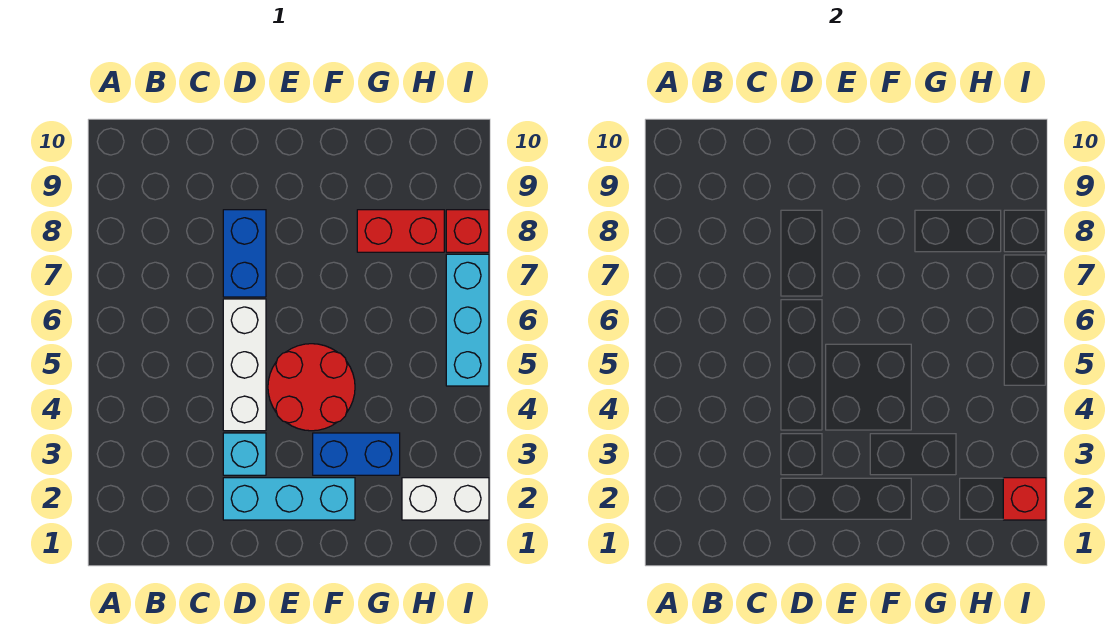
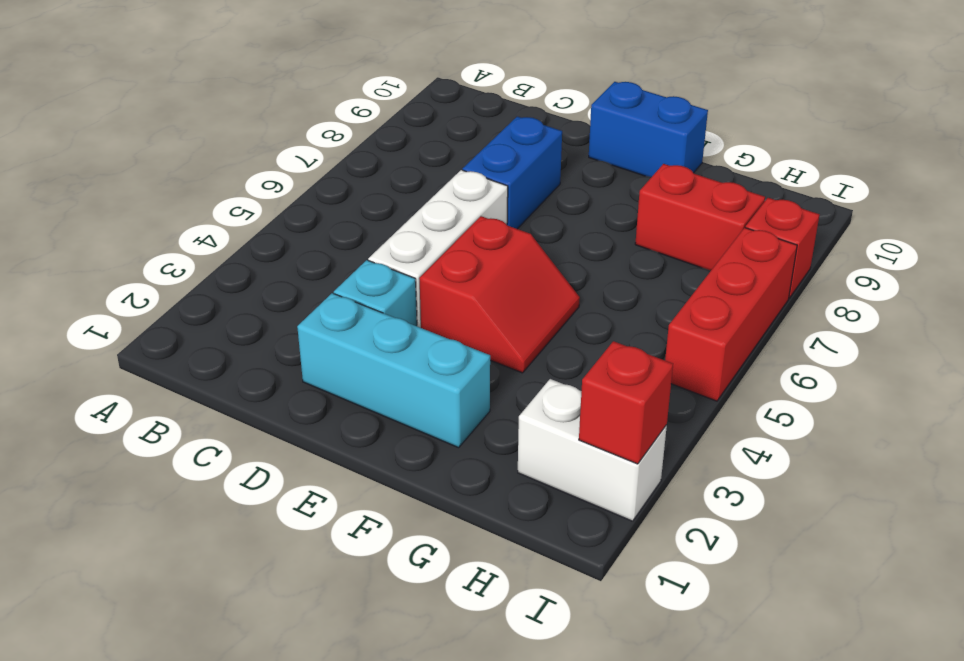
red round brick E4:F5 level 1 -> red slope E4:F5 level 1 top E
blue brick F3:G3 level 1 -> blue brick E10:F10 level 1
cyan brick I5:I7 level 1 -> red brick I5:I7 level 1

